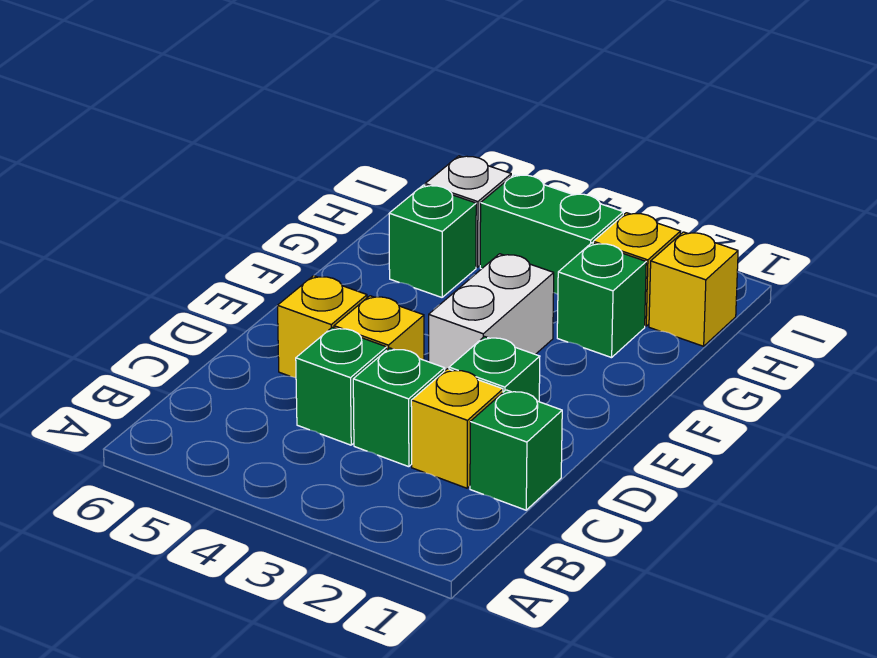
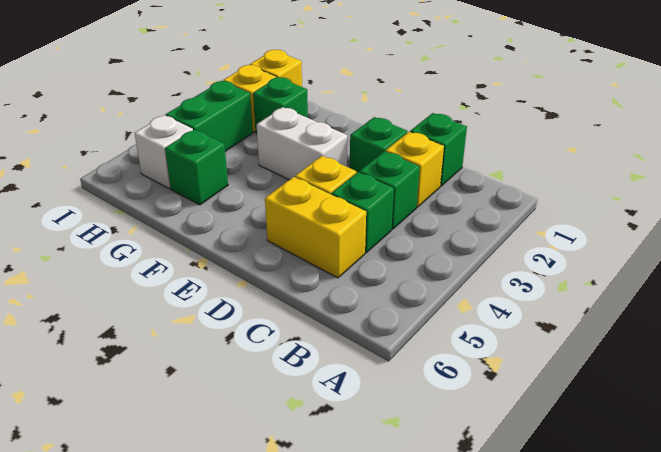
yellow brick D5 level 1 -> yellow brick C5:D5 level 1

